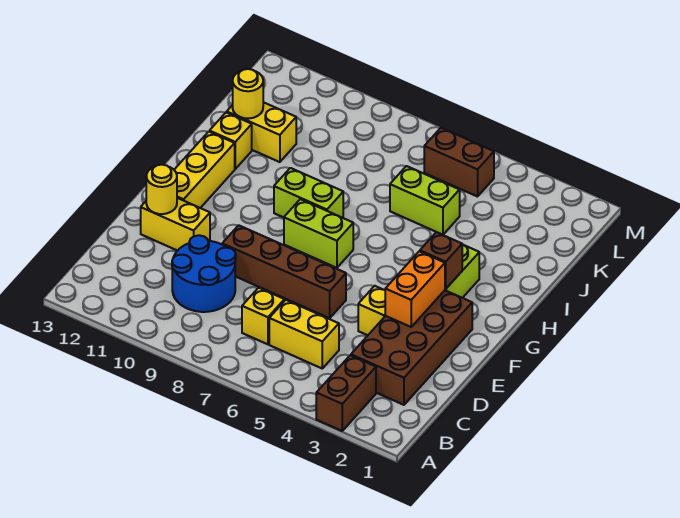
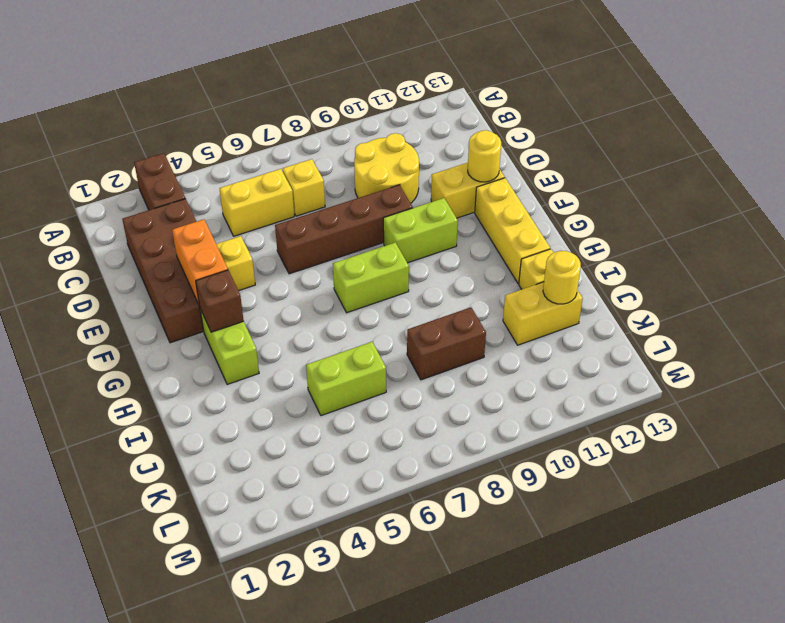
blue round brick C9:D10 level 1 -> yellow round brick C9:D10 level 1
lime brick H8:H9 level 1 -> lime brick F9:F10 level 1
brown brick L5:L6 level 1 -> brown brick J8:J9 level 1

